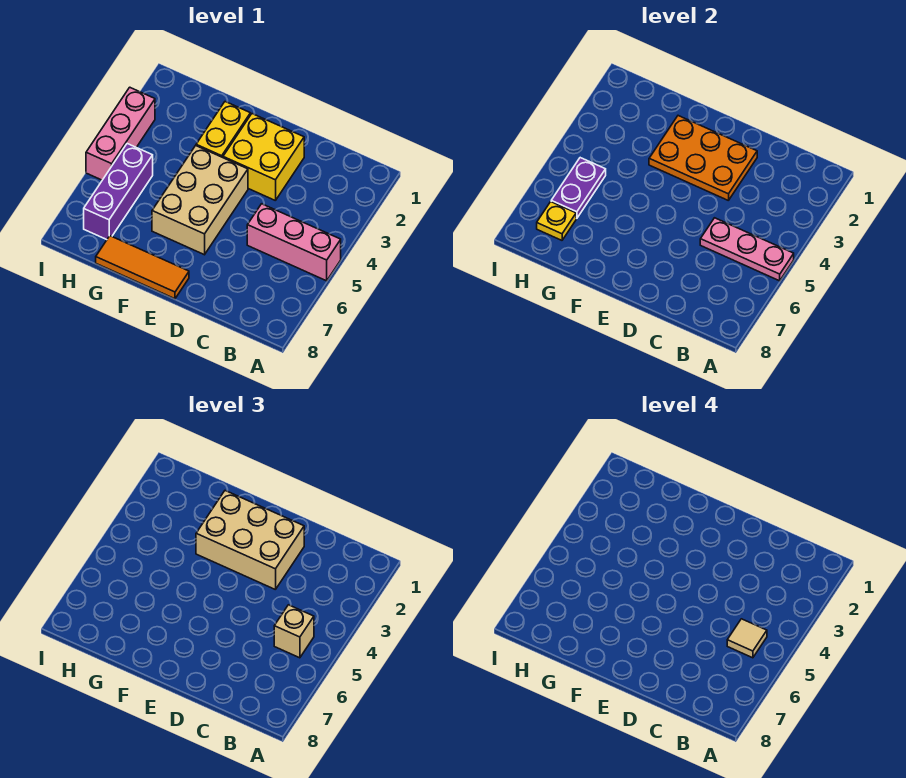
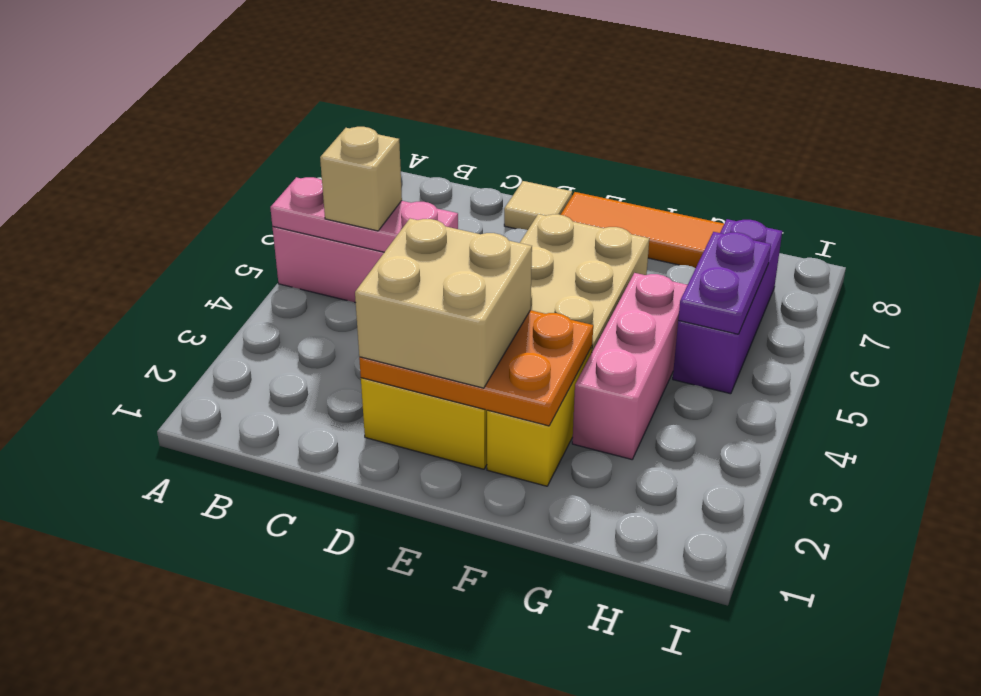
tan tile B5 level 4 -> tan tile D8 level 1
tan brick D2:F3 level 3 -> tan brick D2:E3 level 3
yellow plate H7 level 2 -> none
pink brick I3:I5 level 1 -> pink brick G3:G5 level 1

